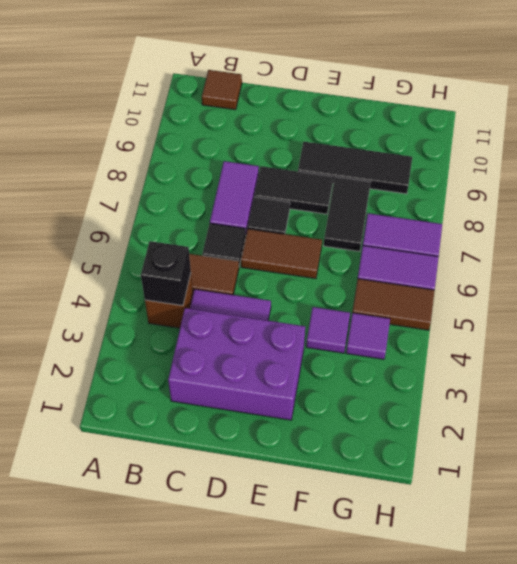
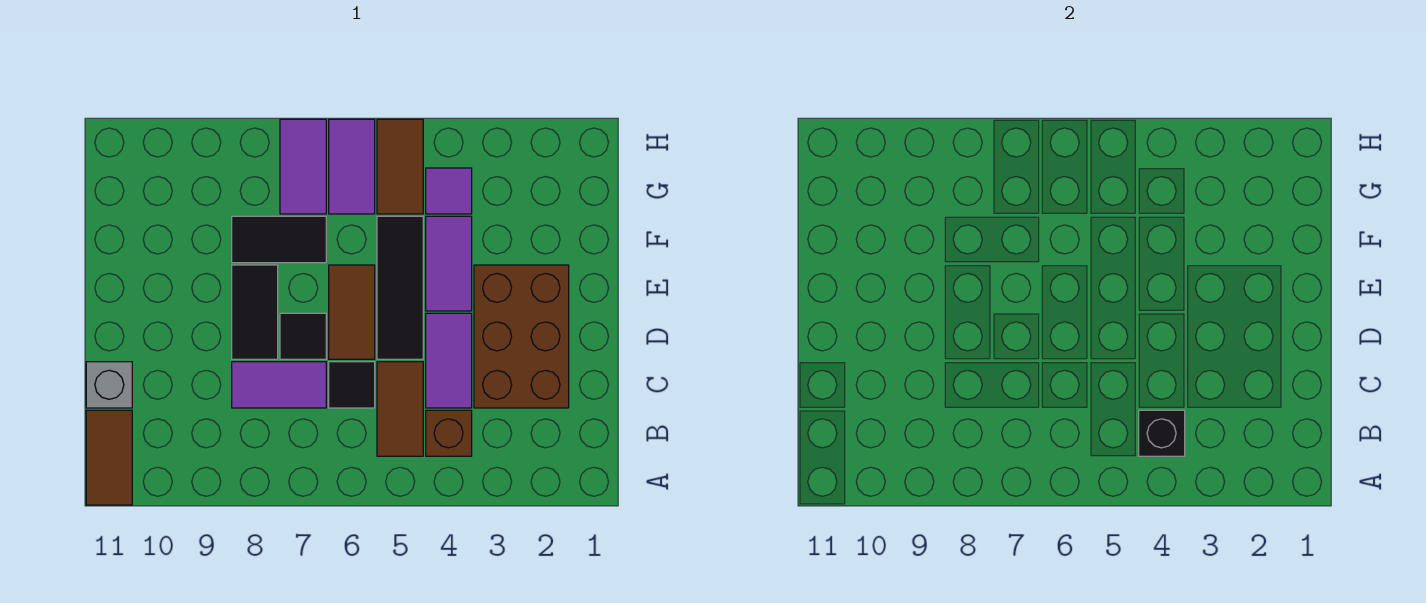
brown tile B11 level 1 -> brown tile A11:B11 level 1
purple brick C2:E3 level 1 -> brown brick C2:E3 level 1
none -> grey brick C11 level 1
black tile E9:G9 level 1 -> black tile D5:F5 level 1
purple tile F4 level 1 -> purple tile E4:F4 level 1

